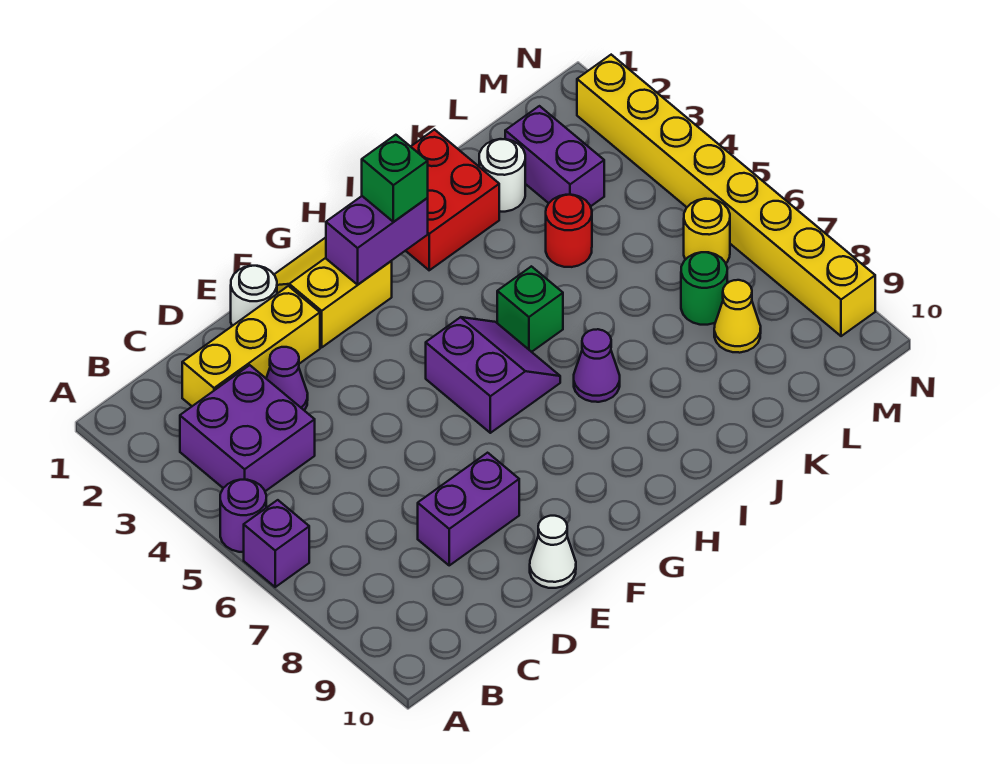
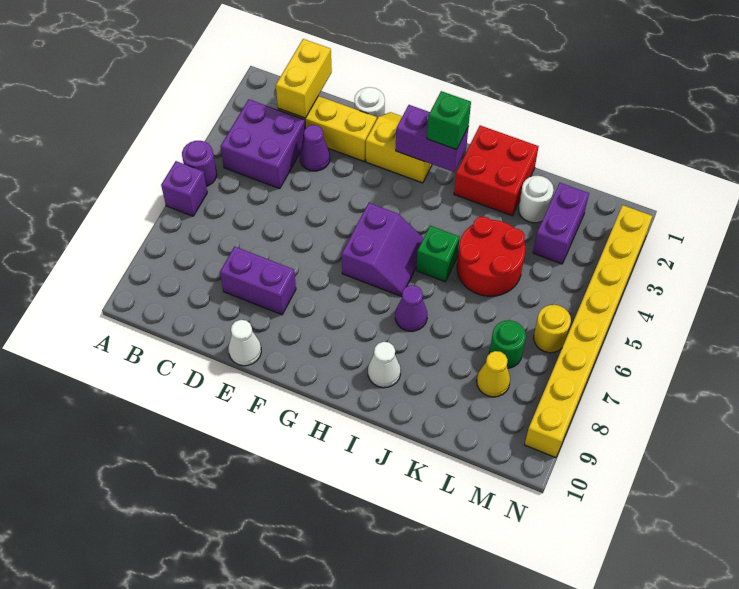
none -> yellow brick C1:C2 level 2
none -> white cone I9 level 1
red round brick K4 level 1 -> red round brick J4:K5 level 1

